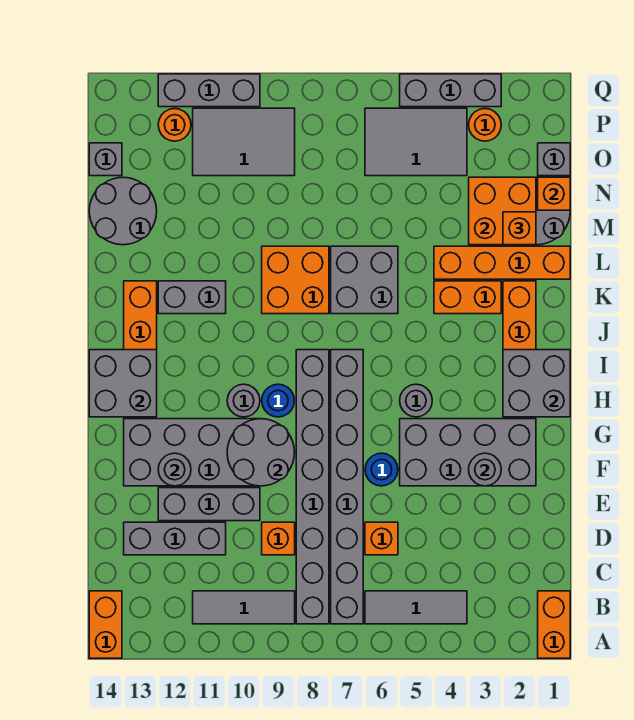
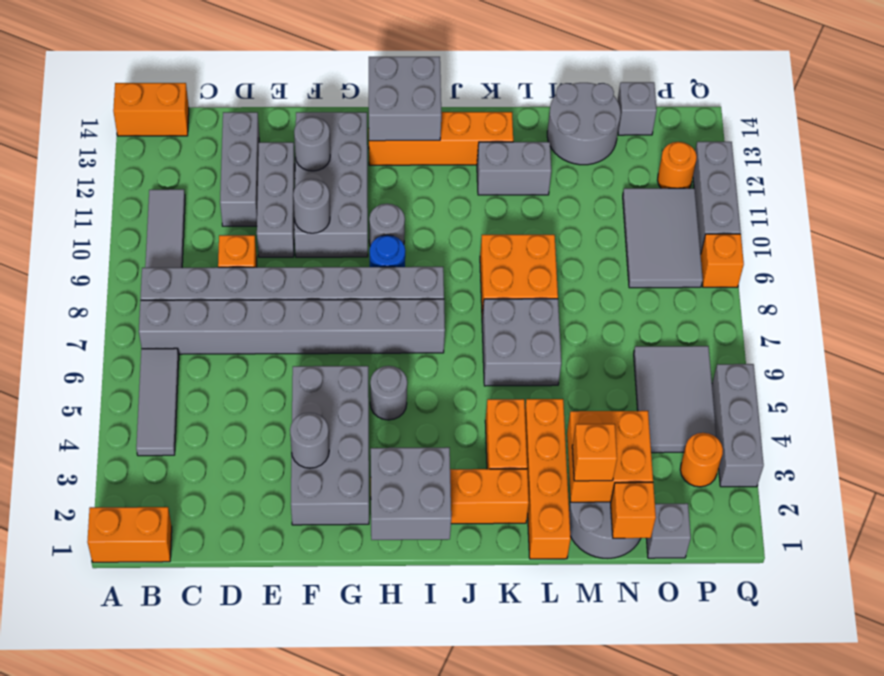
orange brick D6 level 1 -> orange brick Q9 level 1
blue round brick F6 level 1 -> none
grey round brick F9:G10 level 2 -> grey round brick F10 level 2
grey brick K11:K12 level 1 -> grey brick K12:L12 level 1

